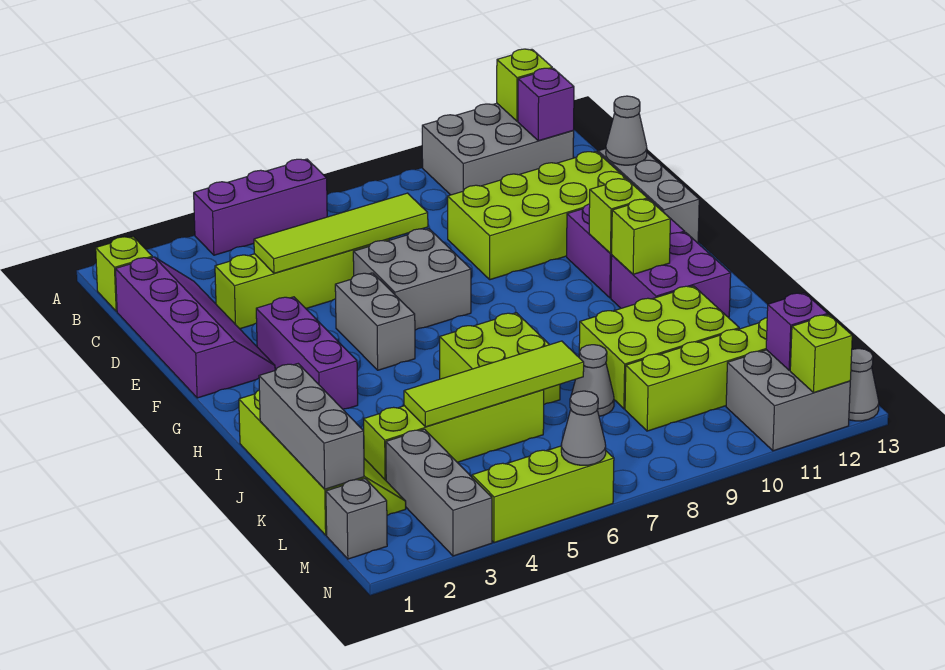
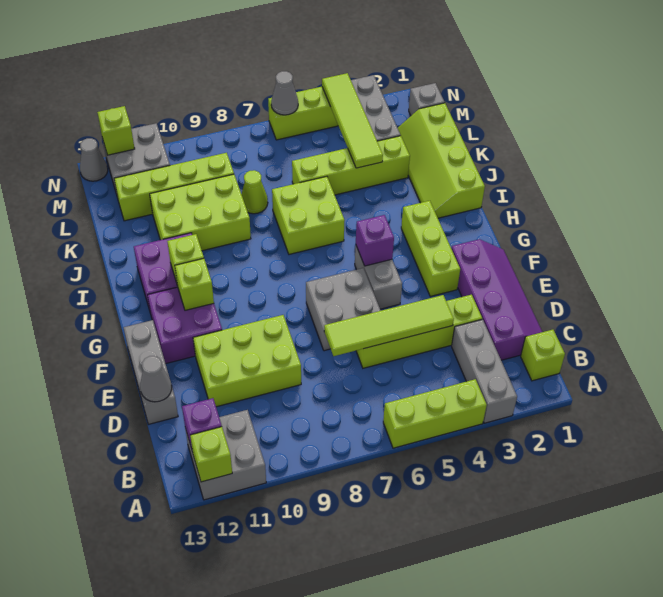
purple brick A4:A6 level 1 -> lime brick A4:A6 level 1
grey brick A10:B12 level 1 -> grey brick A11:B12 level 1
purple slope C1:F2 level 1 top 1 -> purple slope C1:F2 level 1 top 2
lime brick D9:E12 level 1 -> lime brick D9:E11 level 1
purple brick F3:H3 level 1 -> lime brick F3:H3 level 1
grey brick J1:L1 level 2 -> grey brick A3:C3 level 1
lime tile K4:K7 level 2 -> lime tile K4:N4 level 2
grey cone K8 level 1 -> lime cone K8 level 1
purple brick M12 level 2 -> purple brick G5 level 2

